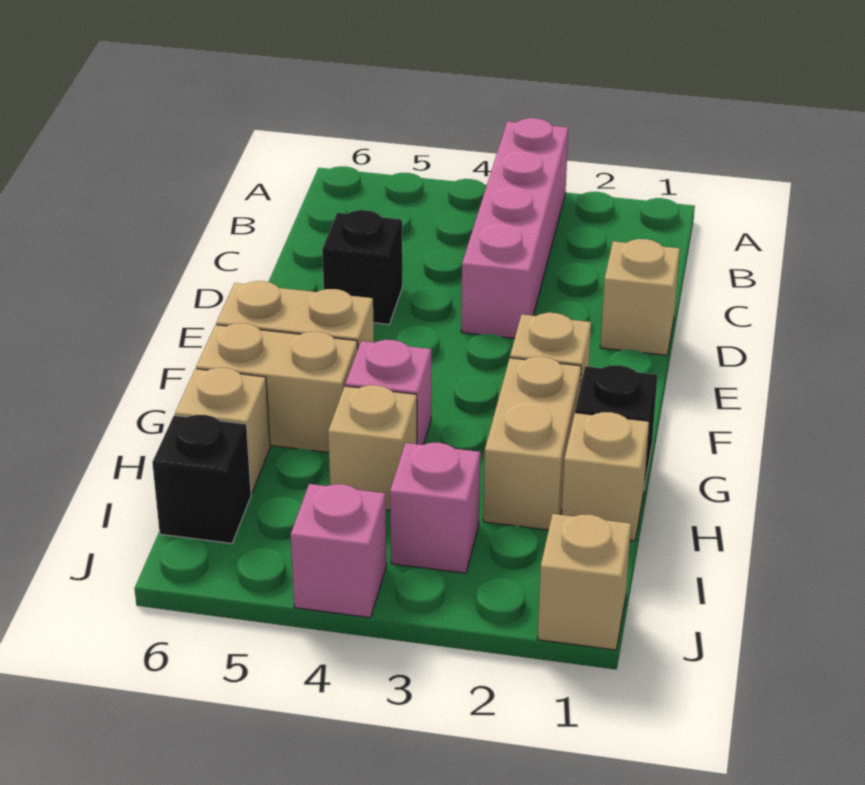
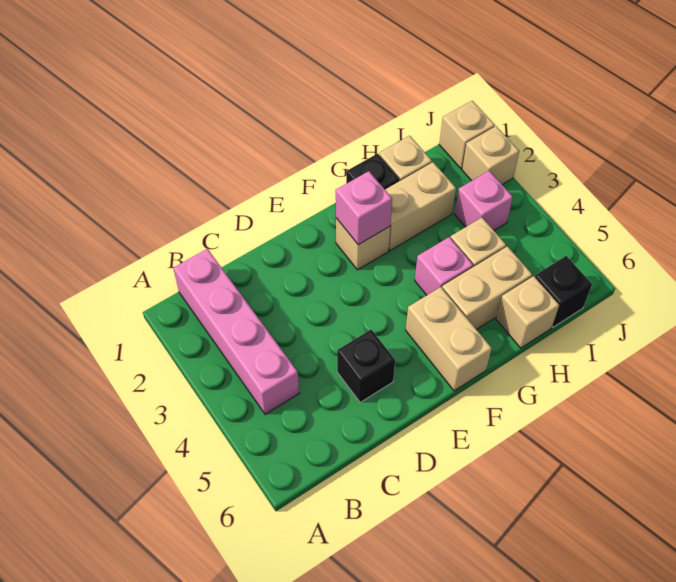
pink brick A3:D3 level 1 -> pink brick B1:B4 level 1
tan brick D1 level 1 -> tan brick J2 level 1
tan brick G5:G6 level 1 -> tan brick G5:H5 level 1
pink brick J4 level 1 -> pink brick F2 level 2

